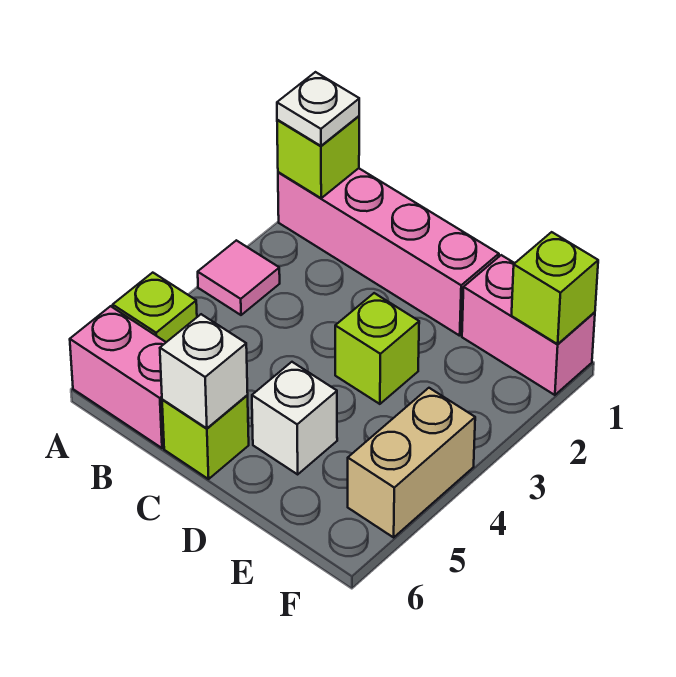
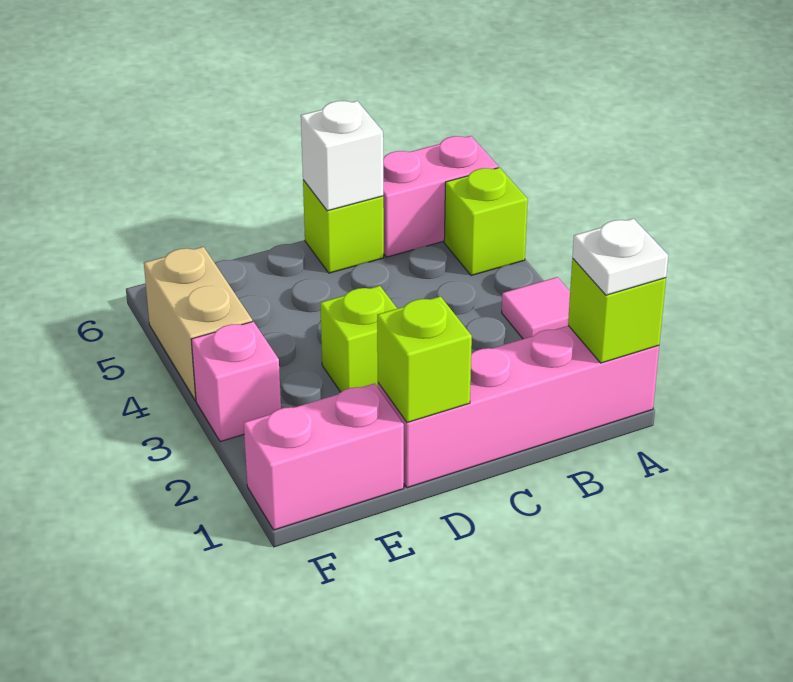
white brick D5 level 1 -> none
lime brick F1 level 2 -> lime brick D1 level 2
none -> pink brick F3 level 1

